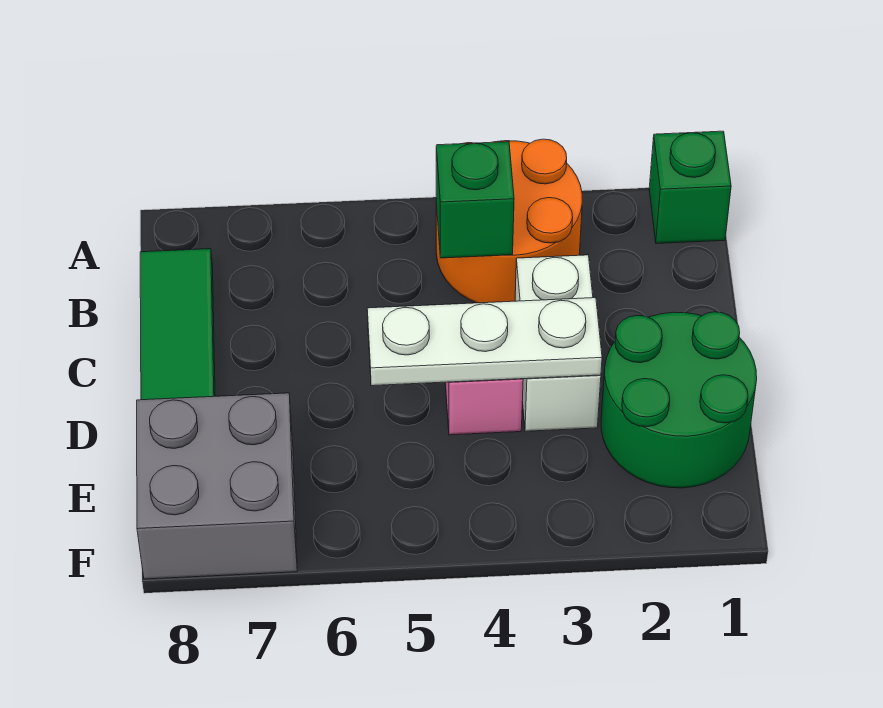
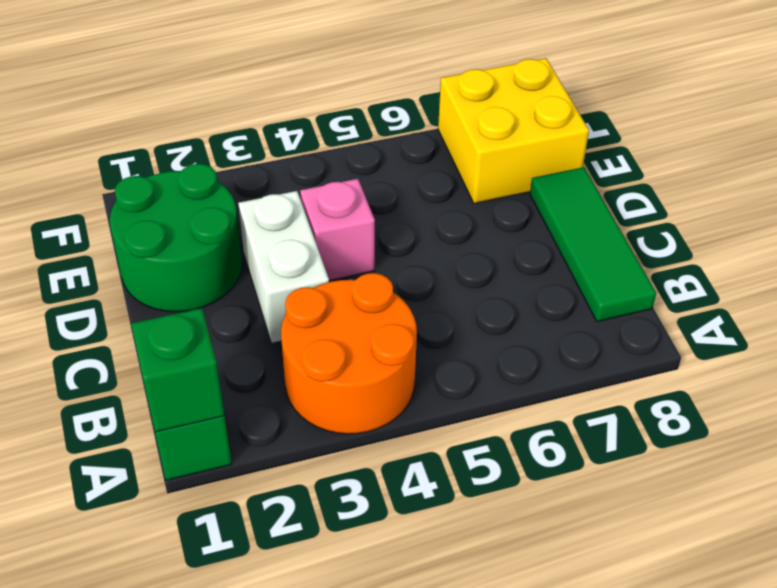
green brick B4 level 2 -> green brick A1 level 2
white plate D3:D5 level 2 -> none
grey brick E7:F8 level 1 -> yellow brick E7:F8 level 1

